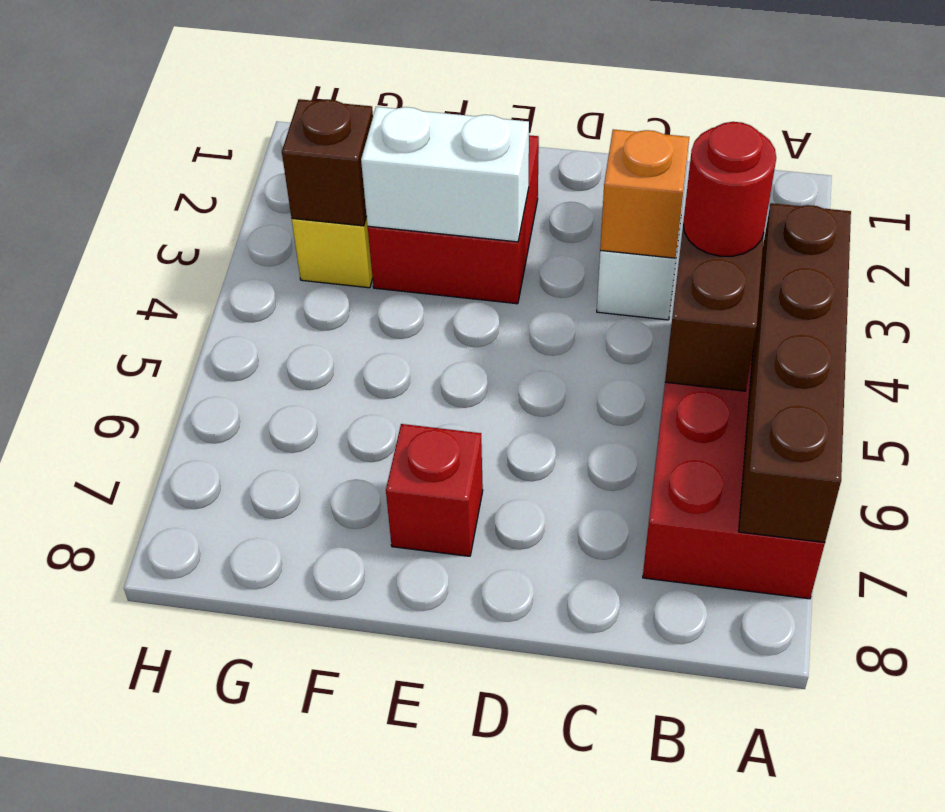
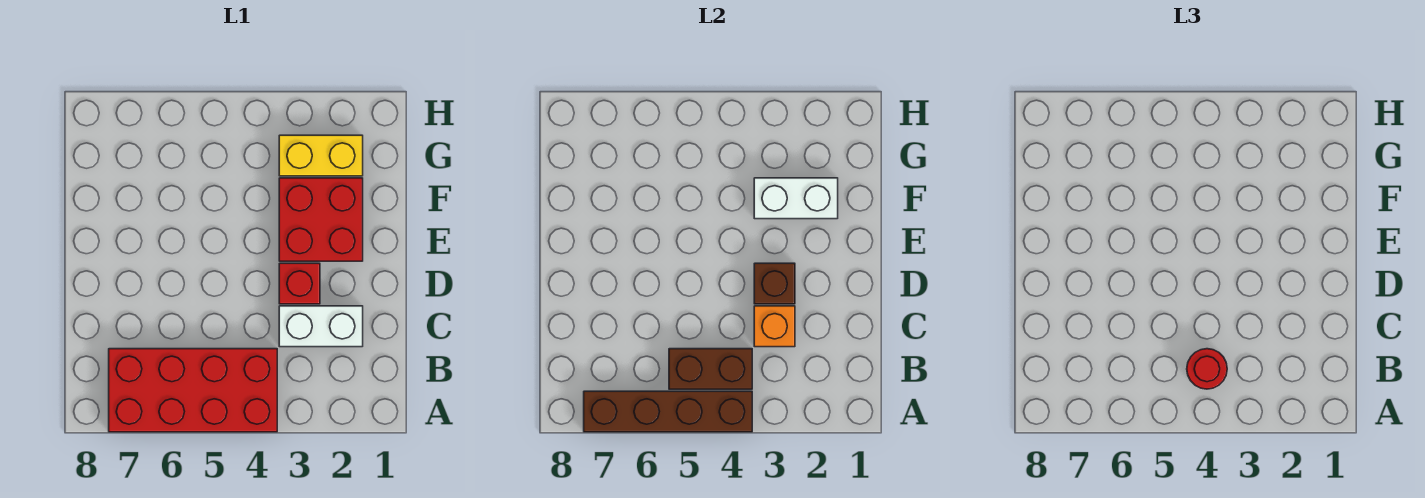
white brick E3:F3 level 2 -> white brick F2:F3 level 2
red brick E7 level 1 -> red brick D3 level 1
brown brick G3 level 2 -> brown brick D3 level 2

